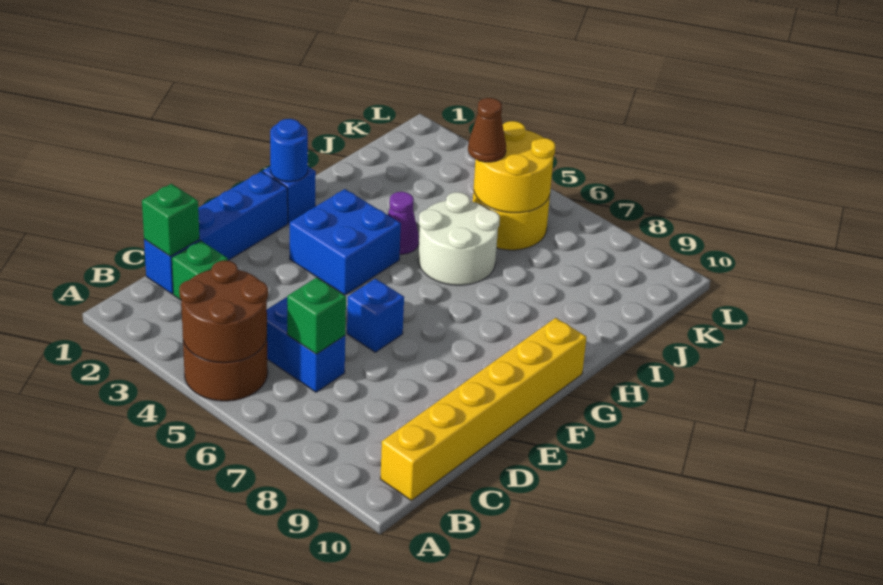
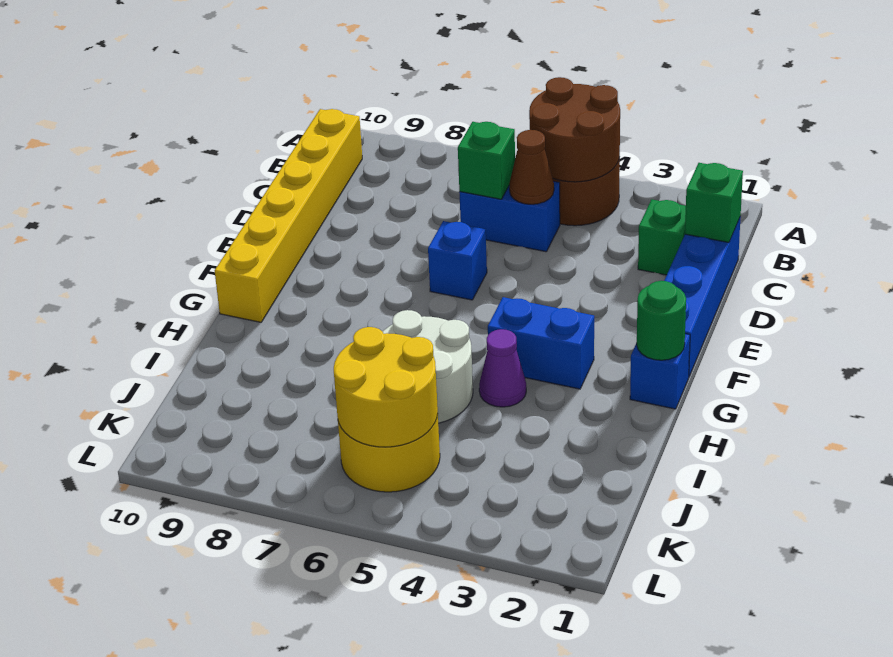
blue brick F3:G4 level 1 -> blue brick G3:G4 level 1
blue round brick G1 level 2 -> green round brick G1 level 2
brown cone J5 level 3 -> brown cone C5 level 2

